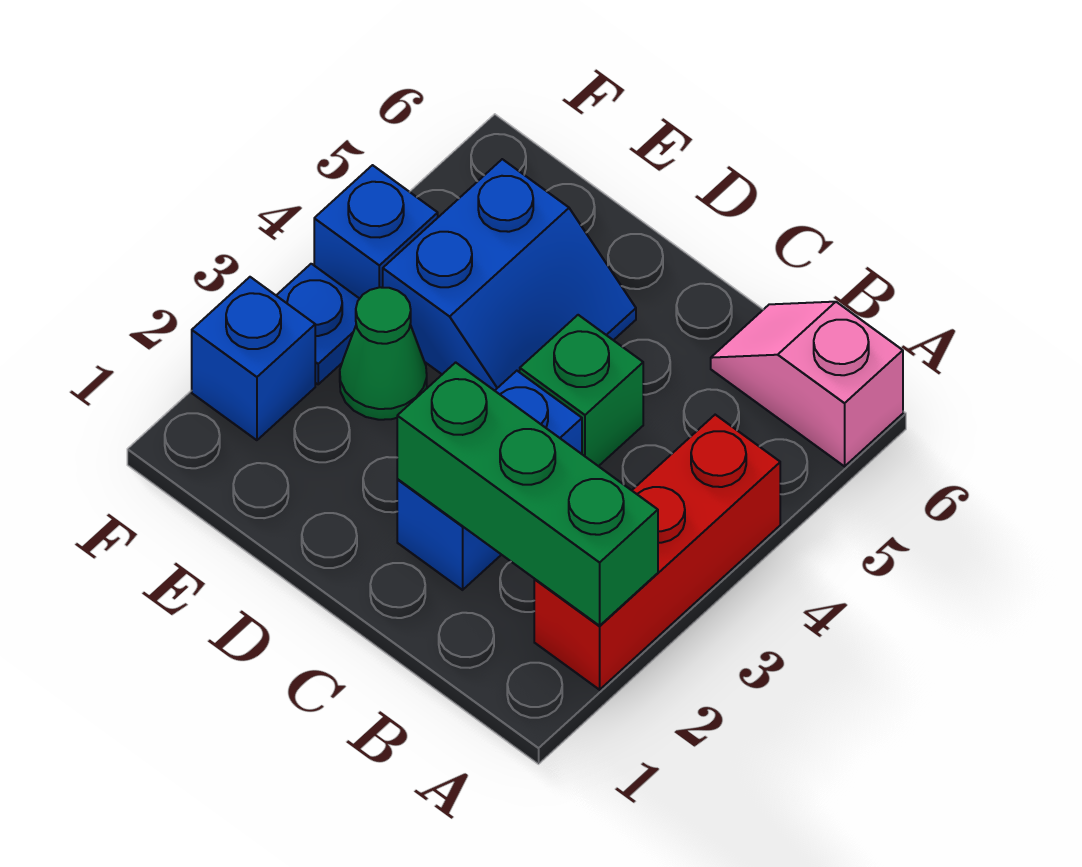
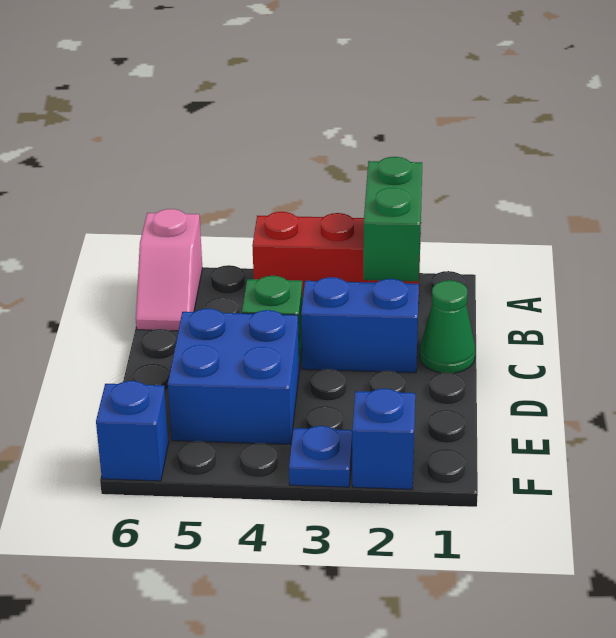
green brick A2:C2 level 2 -> green brick A2:B2 level 2
blue slope D4:E5 level 1 top E -> blue brick D4:E5 level 1
green cone E3 level 1 -> green cone C1 level 1
blue brick F4 level 1 -> blue brick F6 level 1

